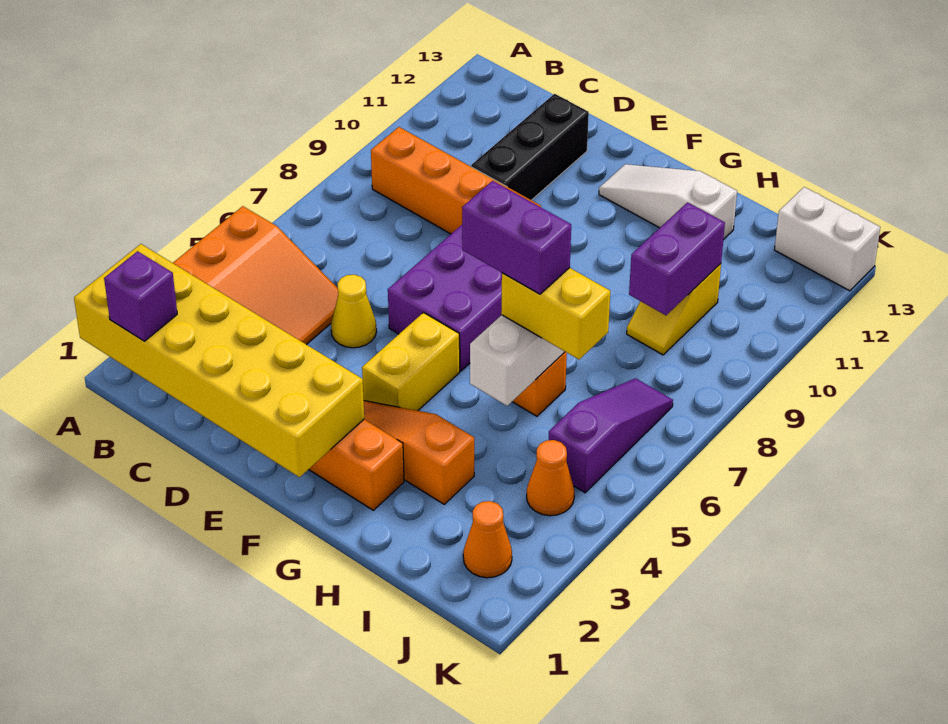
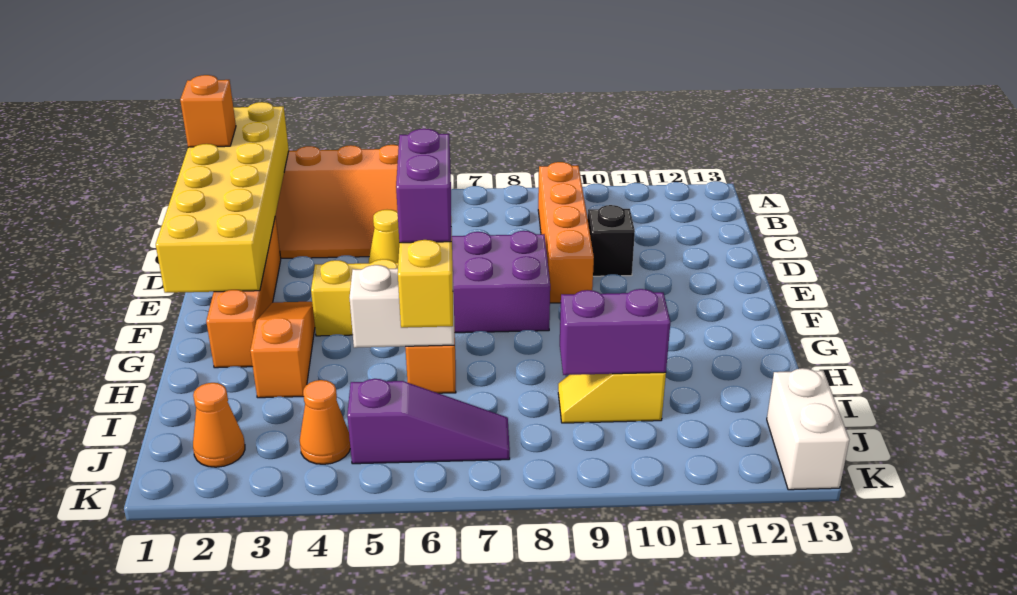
purple brick B1 level 3 -> orange brick B1 level 3
black brick D10:D12 level 1 -> black brick D10 level 1
white slope F12:H12 level 1 top H -> none

